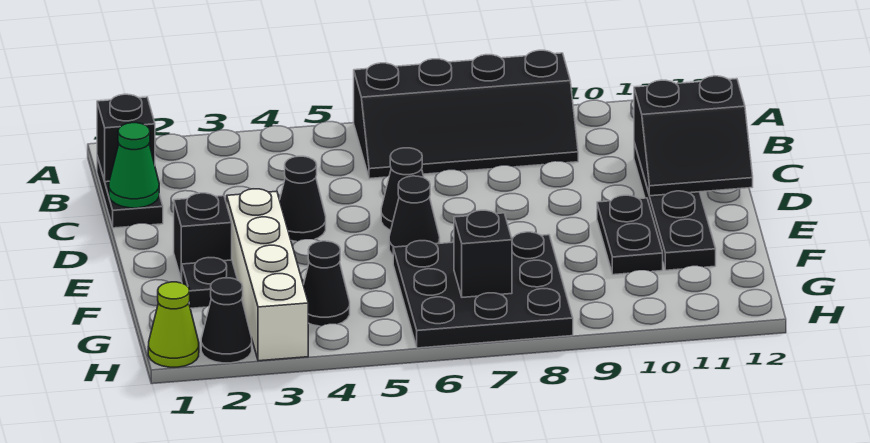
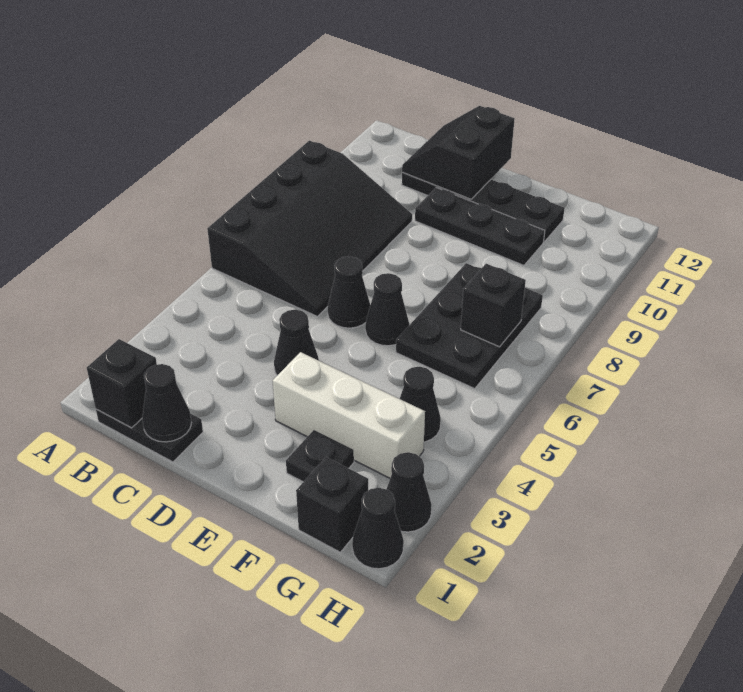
black slope A6:B9 level 1 top A -> black slope A6:C9 level 1 top A
green cone C1 level 2 -> black cone C1 level 2
black slope C11:D12 level 2 top C -> black slope C11:D12 level 2 top D
black brick E2 level 1 -> black brick G1 level 1
white brick E3:H3 level 1 -> white brick E3:G3 level 1
black plate E10:F10 level 1 -> black plate D10:F10 level 1
black plate F6:H8 level 1 -> black plate F6:G8 level 1
lime cone H1 level 1 -> black cone H1 level 1

